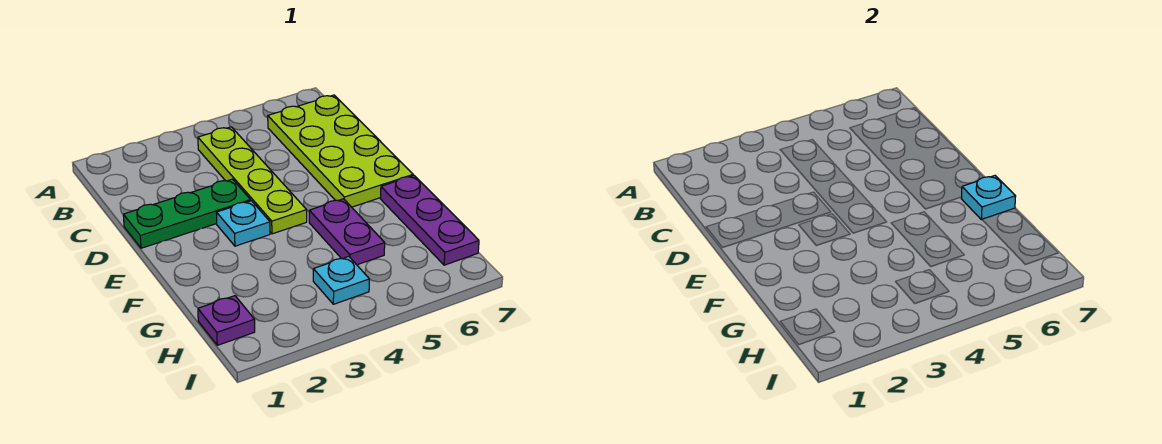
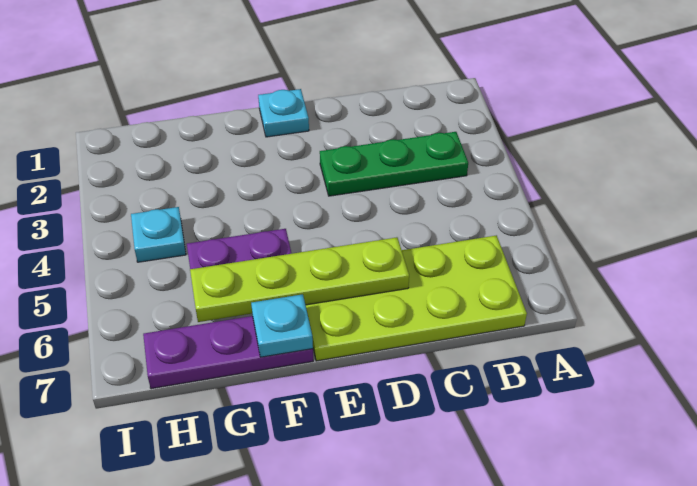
lime plate B4:E4 level 1 -> lime plate D6:G6 level 2
green plate D1:D3 level 1 -> green plate B3:D3 level 1
cyan plate E3 level 1 -> cyan plate E1 level 1
purple plate H1 level 1 -> none

